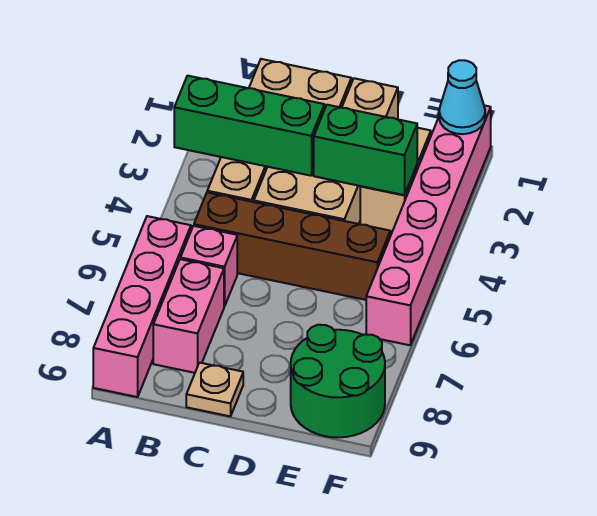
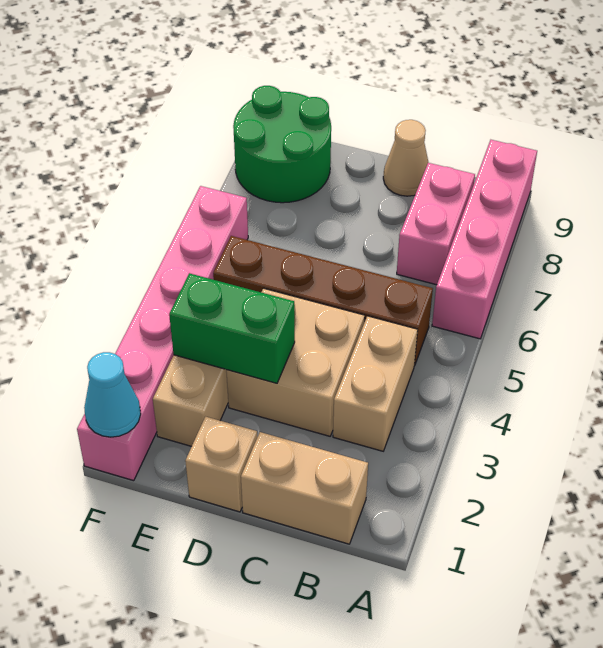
green brick A3:C3 level 2 -> none
pink brick B6 level 1 -> none
tan plate C9 level 1 -> tan cone C9 level 1

